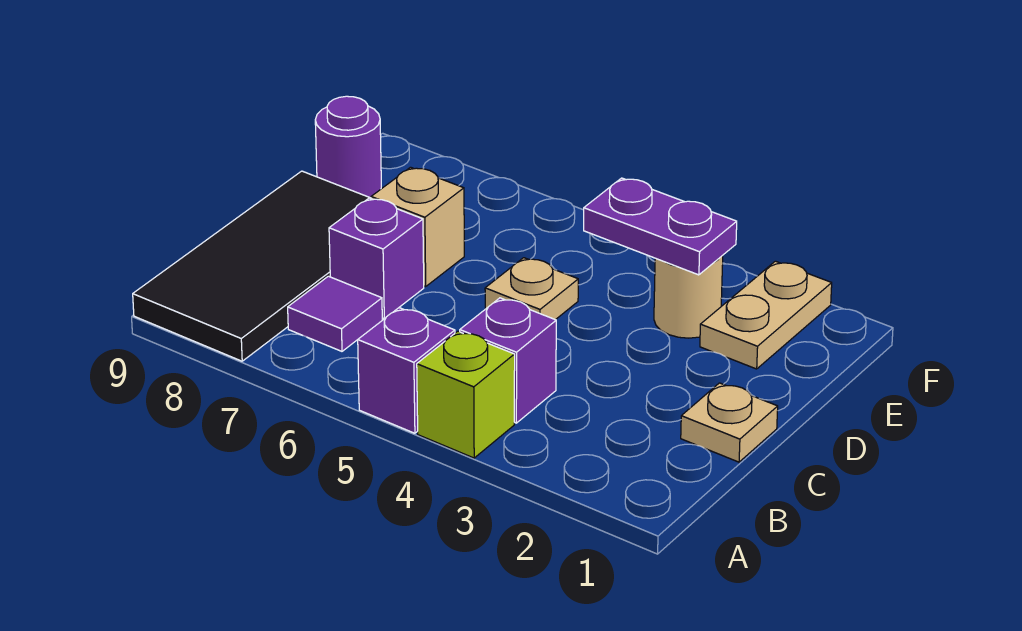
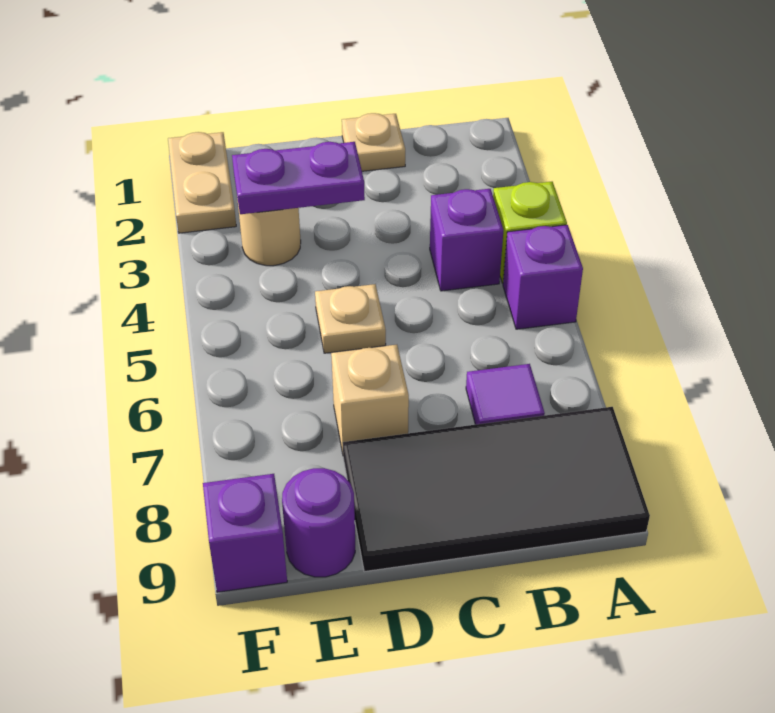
purple brick C7 level 1 -> purple brick F9 level 1
tan plate E2:F2 level 1 -> tan plate F1:F2 level 1
purple plate E3:E4 level 2 -> purple plate D3:E3 level 2

